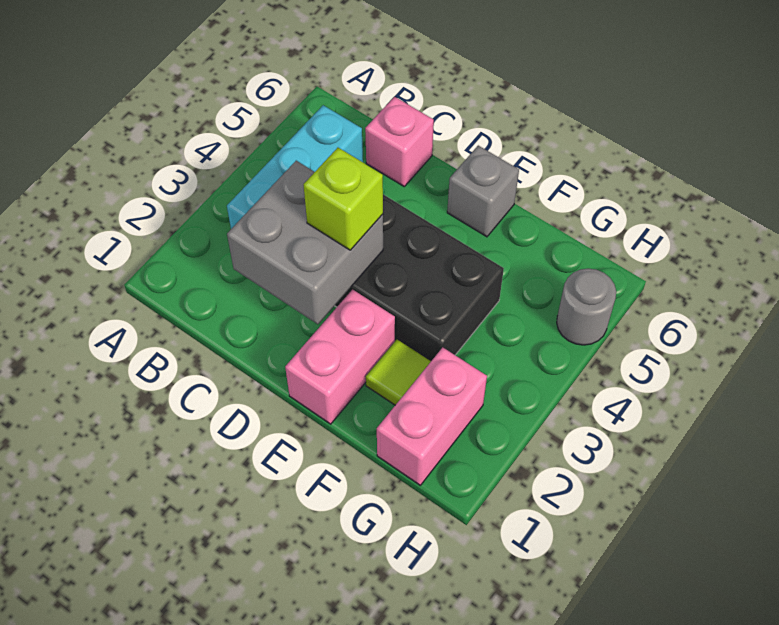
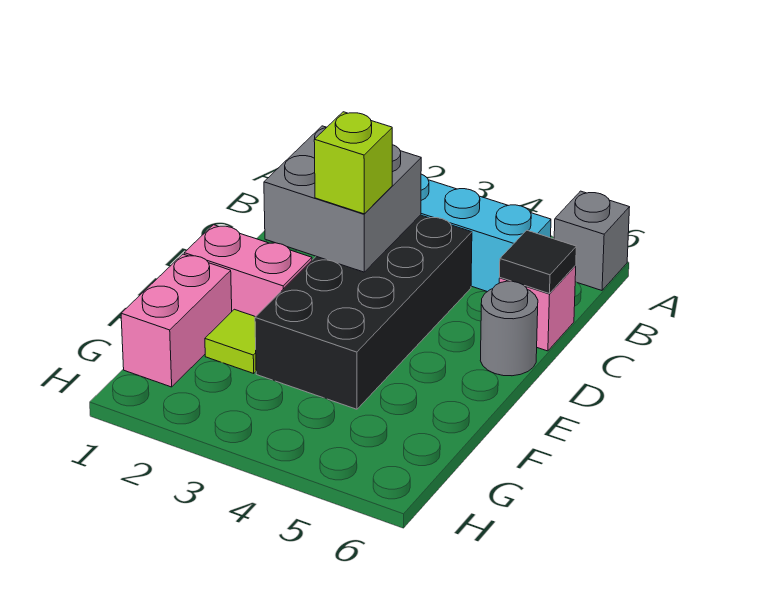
none -> black tile C6 level 2
grey brick E6 level 1 -> grey brick A6 level 1
pink brick G1:G2 level 1 -> pink brick F1:G1 level 1
grey round brick H5 level 1 -> grey round brick D6 level 1

